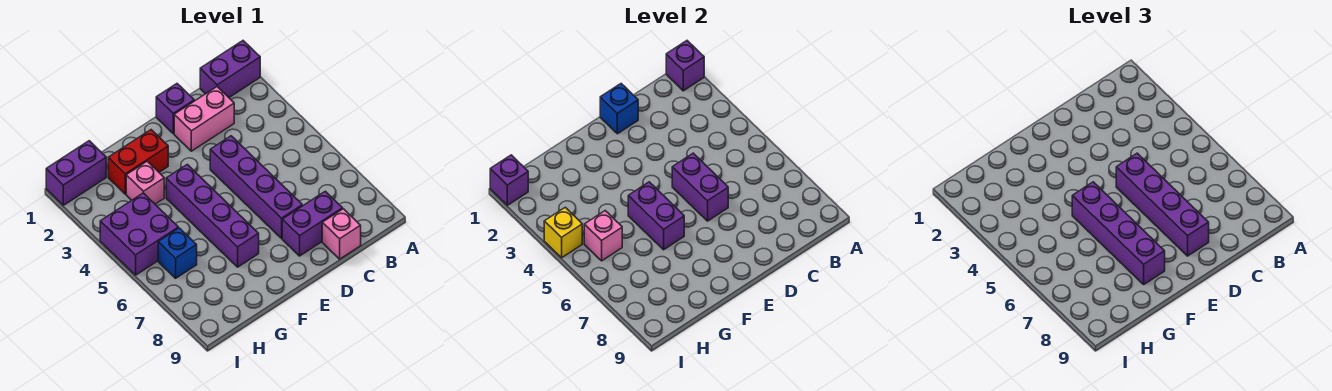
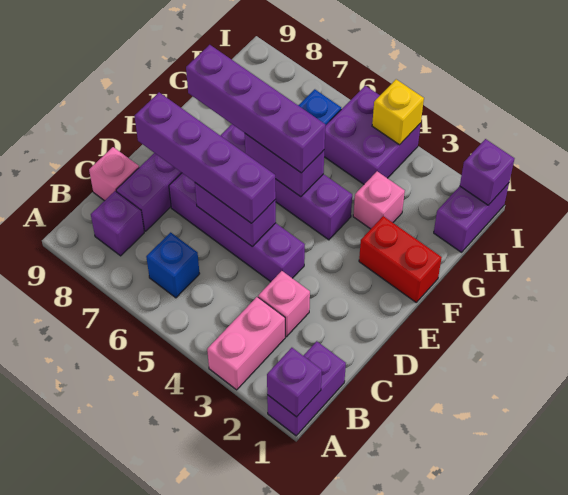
pink brick C2:D2 level 1 -> pink brick A3:B3 level 1
purple brick D1 level 1 -> purple brick B8 level 1
blue brick D1 level 2 -> blue brick B6 level 1
red brick F2:G2 level 1 -> red brick F1:F2 level 1
pink brick H5 level 2 -> pink brick C3 level 1

